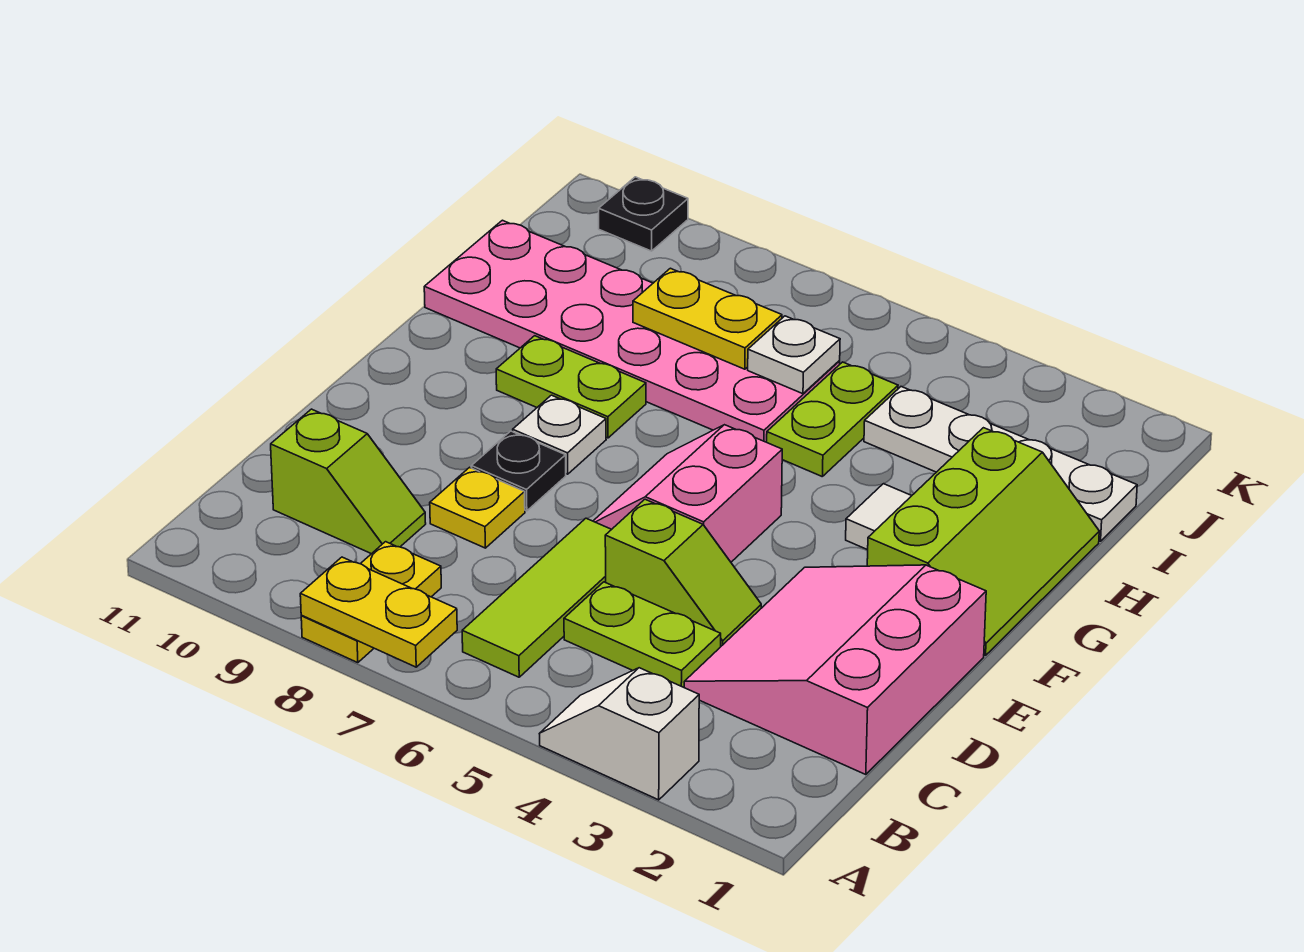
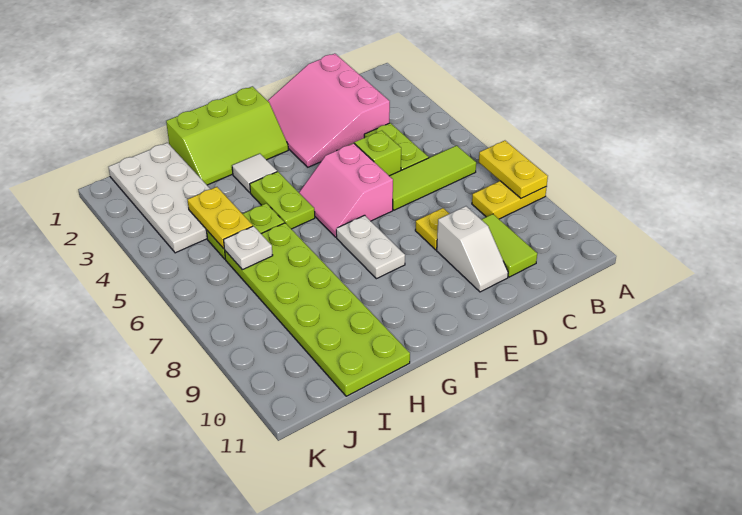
white slope A3:A4 level 1 top 3 -> white slope D9:D10 level 1 top 9
pink slope C1:E3 level 1 top 1 -> pink slope C1:E3 level 1 top C
lime slope C9:C10 level 1 top 10 -> lime tile C9:C10 level 1
pink slope E5:F6 level 1 top 5 -> pink slope E5:F6 level 1 top E
black plate E8 level 1 -> none
lime slope F1:H2 level 1 top 2 -> lime slope F1:H2 level 1 top 1
white plate F8 level 1 -> white plate F7:F8 level 1
lime plate G8:G9 level 1 -> lime plate G4:G5 level 1
pink plate H6:I11 level 1 -> lime plate H6:I11 level 1
white plate I1:I4 level 1 -> white plate I1:J4 level 1
yellow plate I7:I8 level 2 -> yellow plate I4:I5 level 2
black plate K10 level 1 -> none

